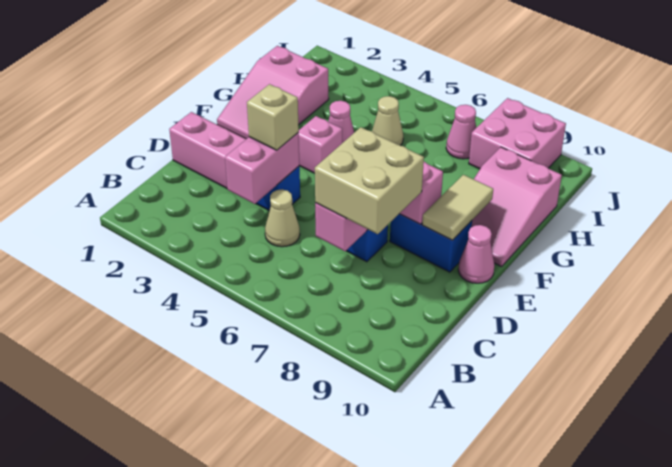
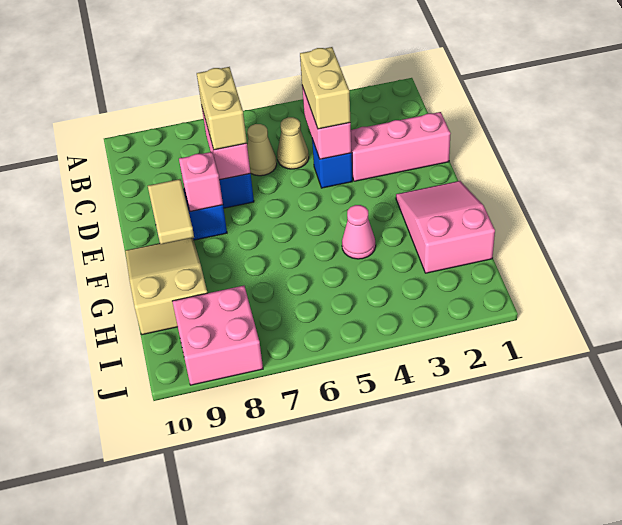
tan brick C7:D8 level 3 -> tan brick C7:D7 level 3
tan brick D4 level 3 -> tan brick C4:D4 level 3
pink cone E10 level 1 -> none
pink brick F4 level 1 -> none
pink slope F9:H10 level 1 top H -> tan slope F9:H10 level 1 top H
tan cone H5 level 1 -> tan cone C6 level 1
pink cone I7 level 1 -> none

